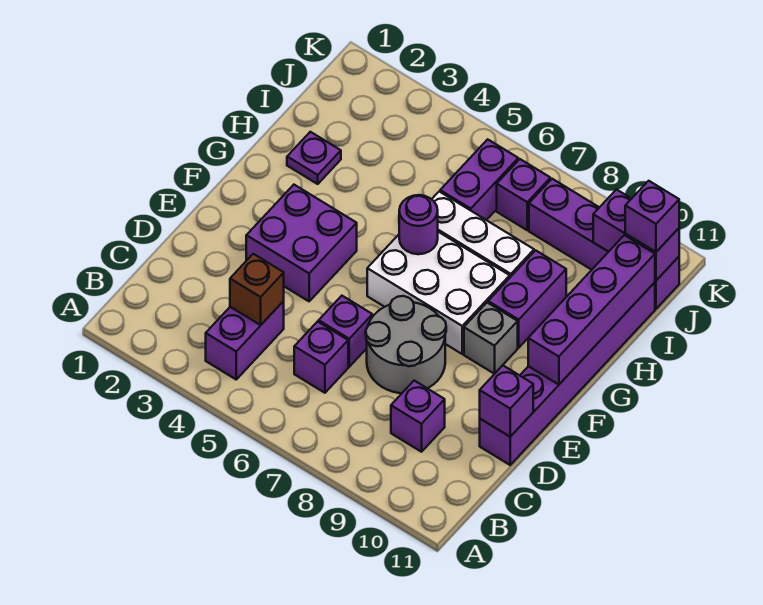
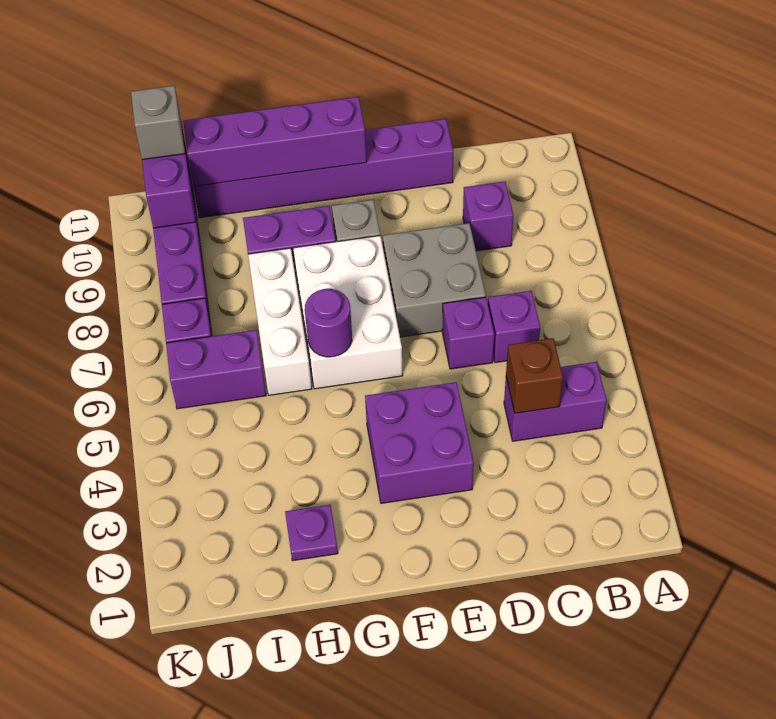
grey round brick D7:E8 level 1 -> grey brick D7:E8 level 1
purple brick D11 level 2 -> none
purple brick J11 level 3 -> grey brick J11 level 3

